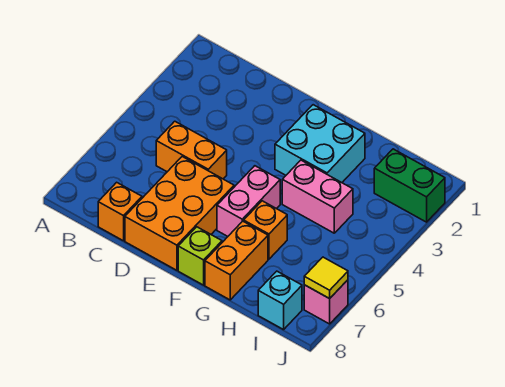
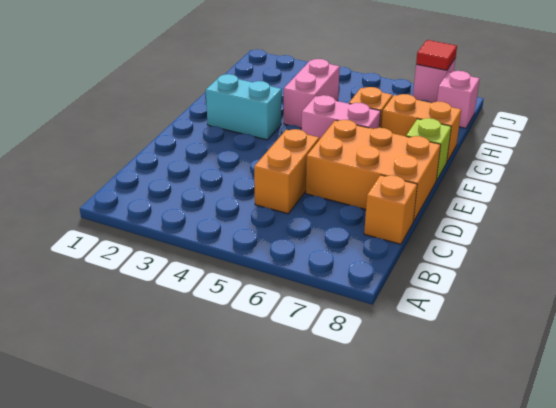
cyan brick F2:G3 level 1 -> cyan brick F2:F3 level 1
green brick I2:J2 level 1 -> none
cyan brick I8 level 1 -> pink brick I8 level 1
yellow tile J7 level 2 -> red tile J7 level 2

